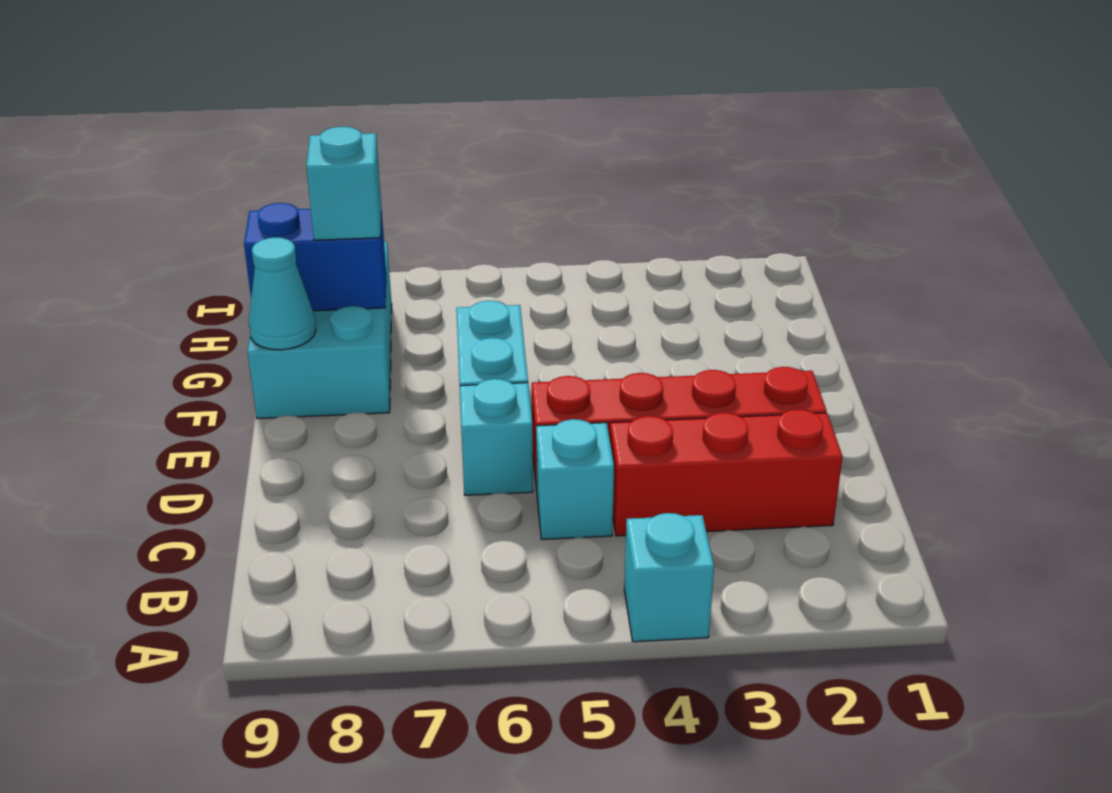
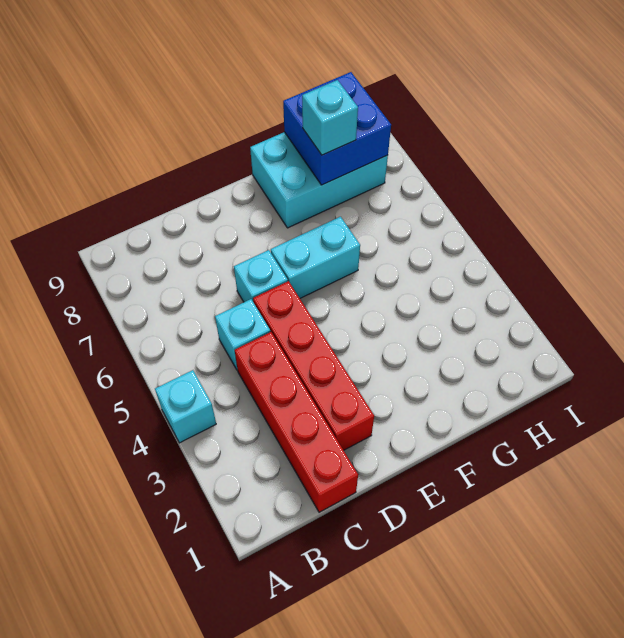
red brick C2:C4 level 1 -> red brick C1:C4 level 1
cyan cone F9 level 2 -> none
blue brick G8:G9 level 2 -> blue brick G8:H9 level 2

